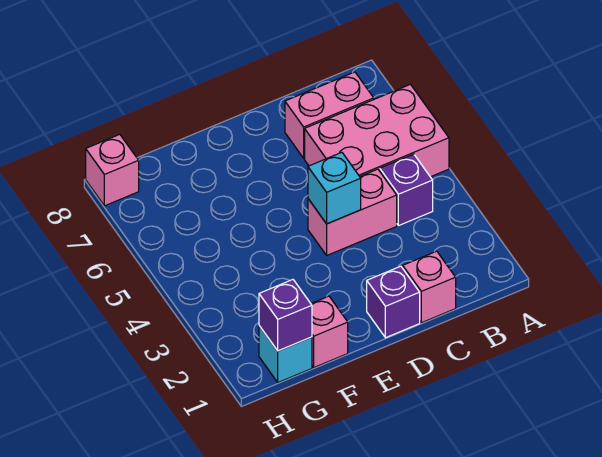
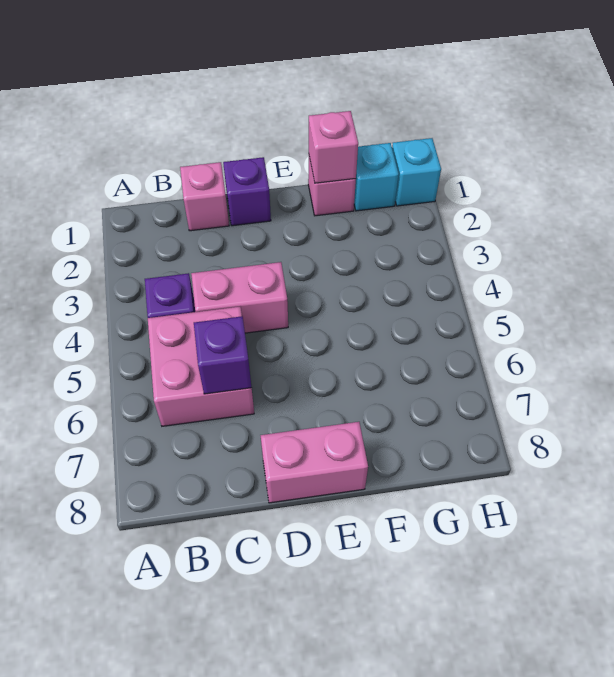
pink brick A5:C6 level 1 -> pink brick B5:C6 level 1
pink brick B7:C7 level 1 -> pink brick D8:E8 level 1
cyan brick D4 level 2 -> cyan brick H1 level 1
purple brick G1 level 2 -> purple brick C6 level 2
pink brick H8 level 1 -> pink brick F1 level 2

